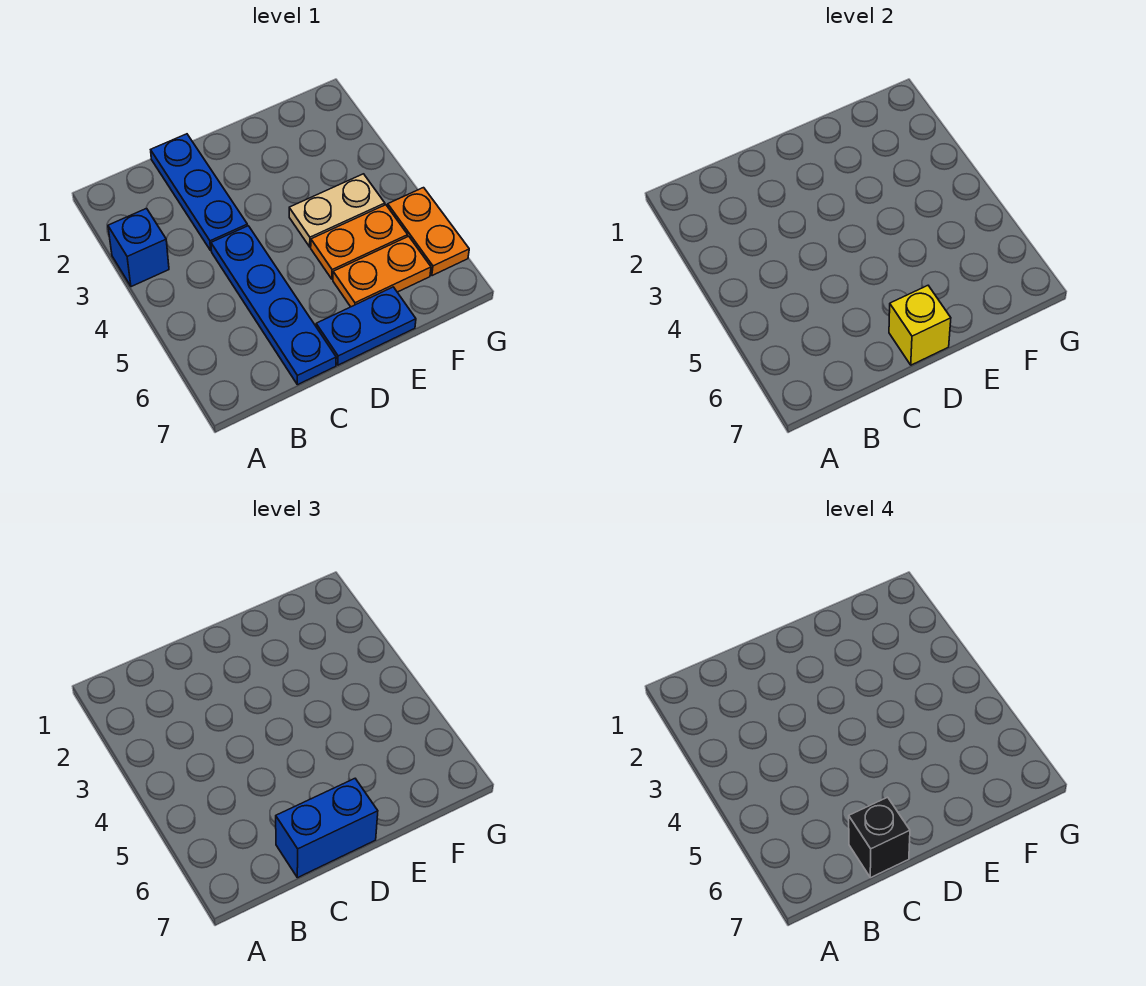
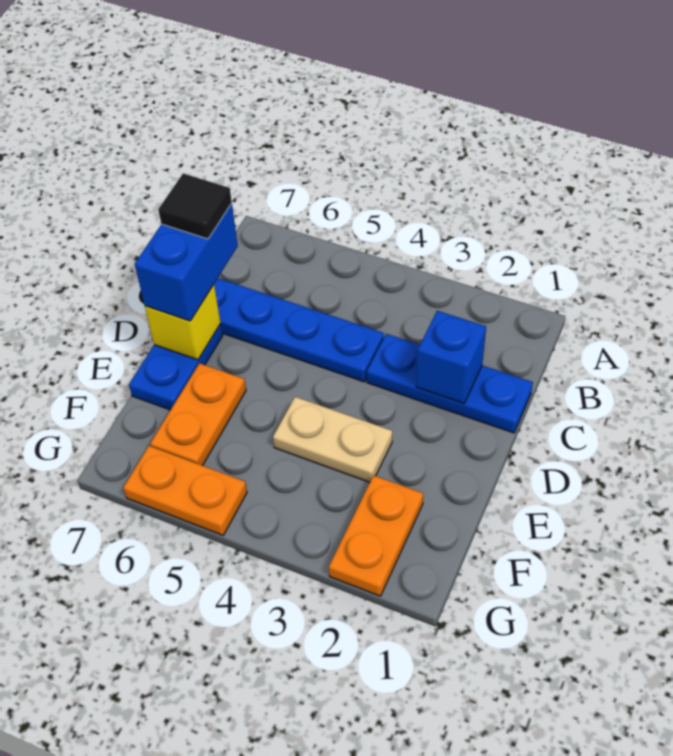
blue brick A3 level 1 -> blue brick C2 level 2
black brick C7 level 4 -> black tile C7 level 4
tan plate E4:F4 level 1 -> tan plate E3:E4 level 1
orange plate E5:F5 level 1 -> orange plate F2:G2 level 1

